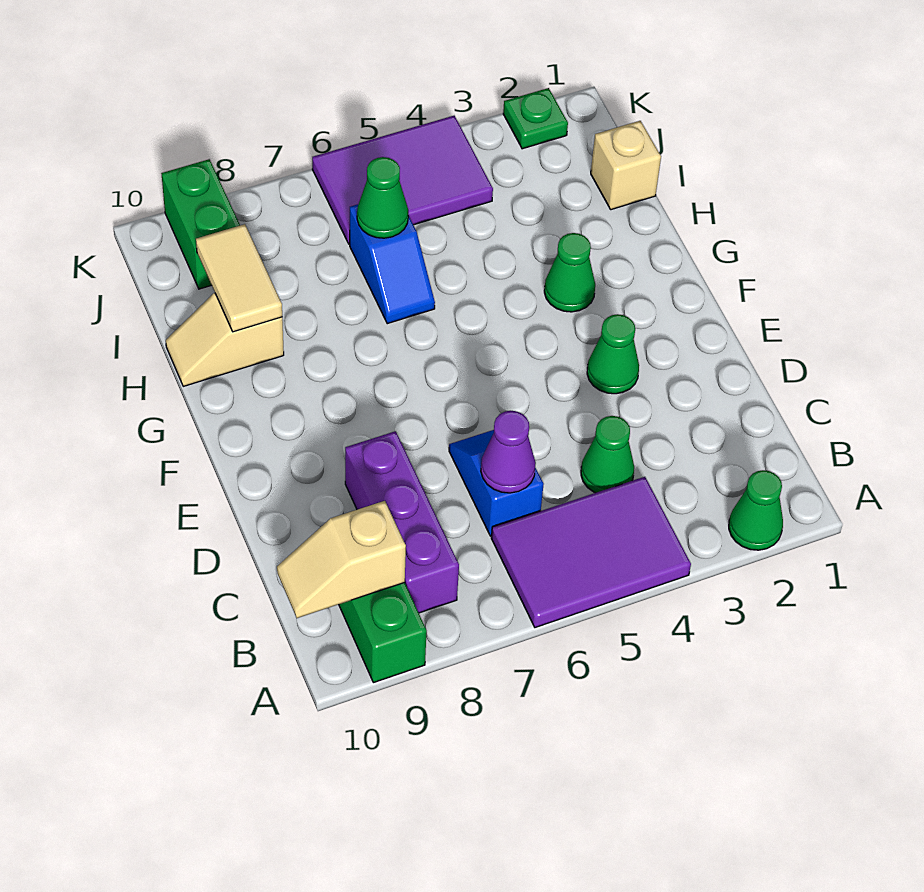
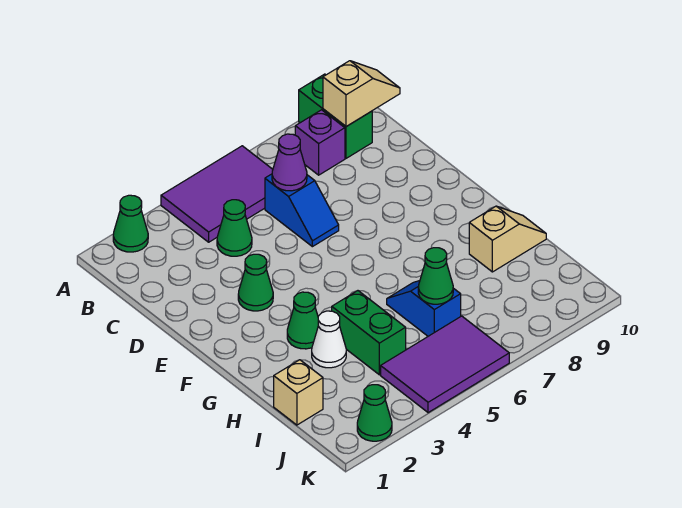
purple brick B8:D8 level 1 -> purple brick B8 level 1
none -> white cone H3 level 1
tan tile H9:I9 level 2 -> none
green brick J9:K9 level 1 -> green brick H4:I4 level 1
green plate K2 level 1 -> green cone K2 level 1

